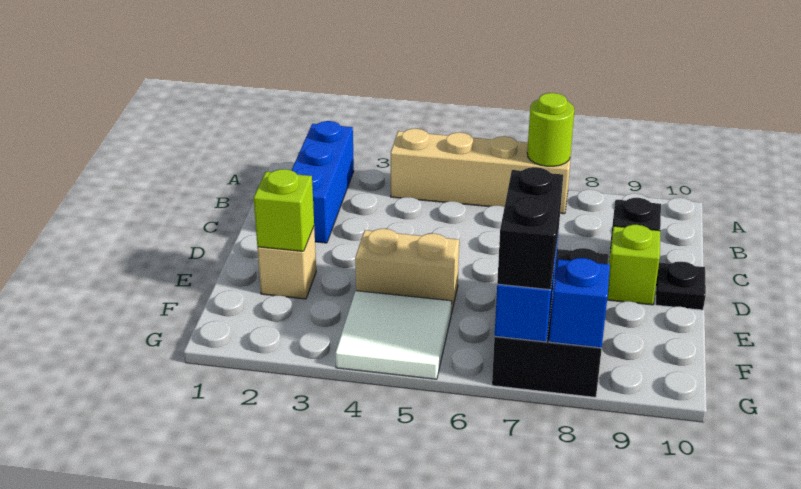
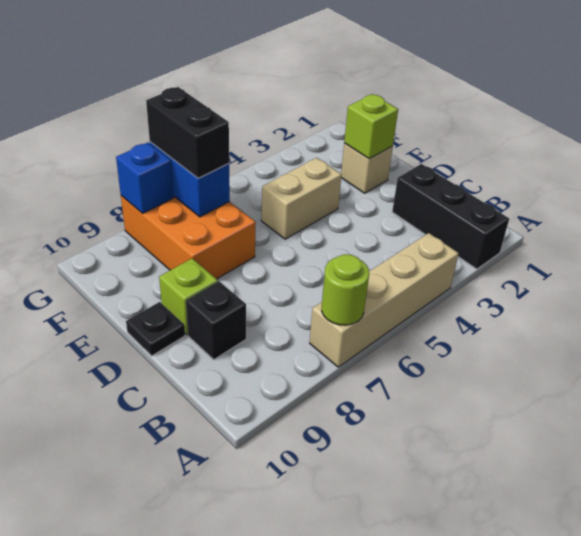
blue brick A2:C2 level 1 -> black brick A2:C2 level 1
black brick E7:G8 level 1 -> orange brick E7:G8 level 1
white tile F4:G5 level 1 -> none

